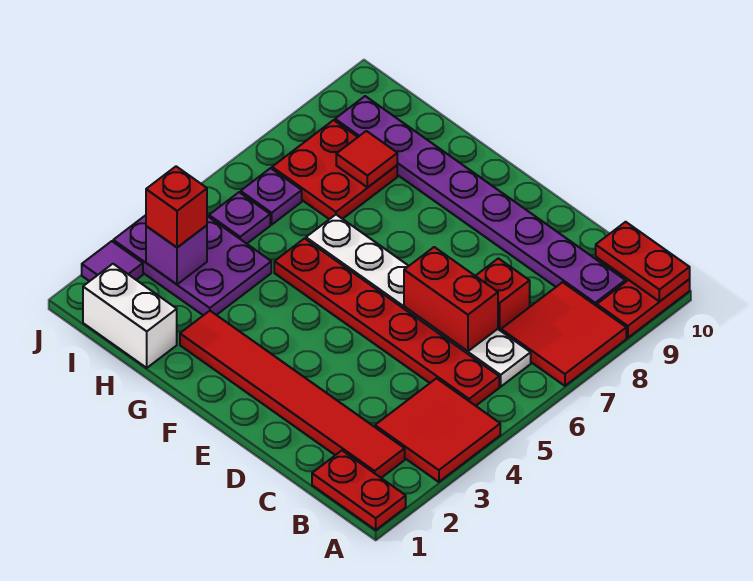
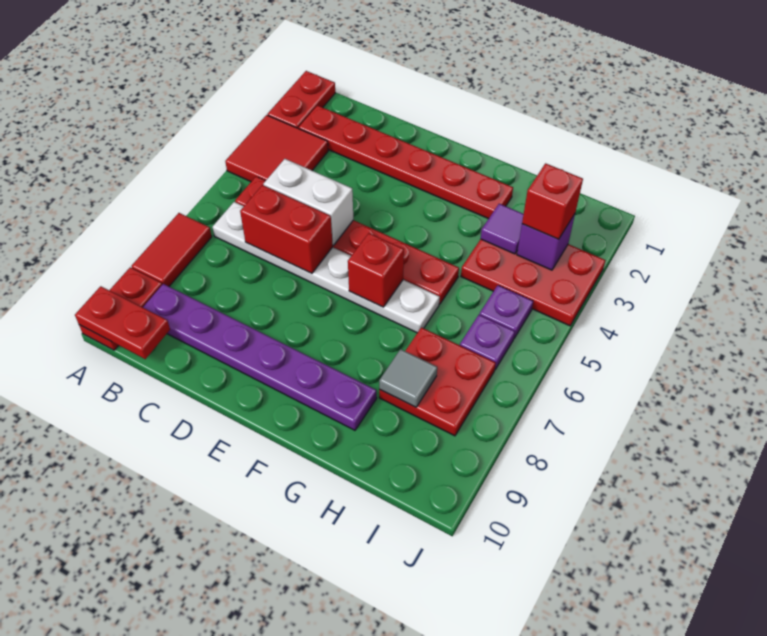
red plate A1:B1 level 1 -> red plate A1:A2 level 1
red tile A7:B8 level 1 -> red tile A7:A8 level 1
red tile B2:G2 level 1 -> red plate B2:G2 level 1
purple plate B9:I9 level 1 -> purple plate B9:G9 level 1
red brick C7 level 1 -> red brick F6 level 2
white brick H1:I1 level 1 -> white brick C5:D5 level 2
purple plate H3:J4 level 1 -> red plate H3:J4 level 1
red tile H8 level 2 -> grey tile H8 level 2
purple tile J2 level 1 -> purple tile H3 level 2

